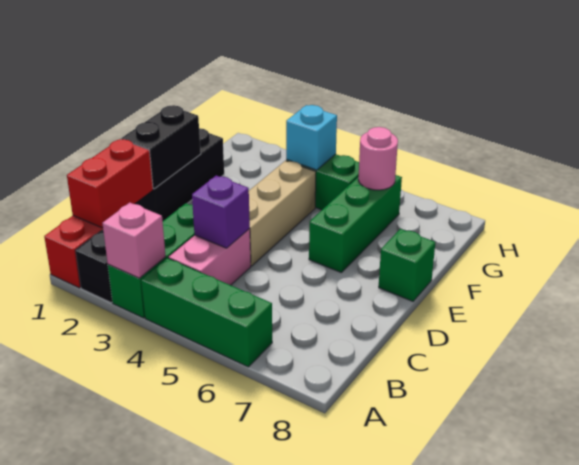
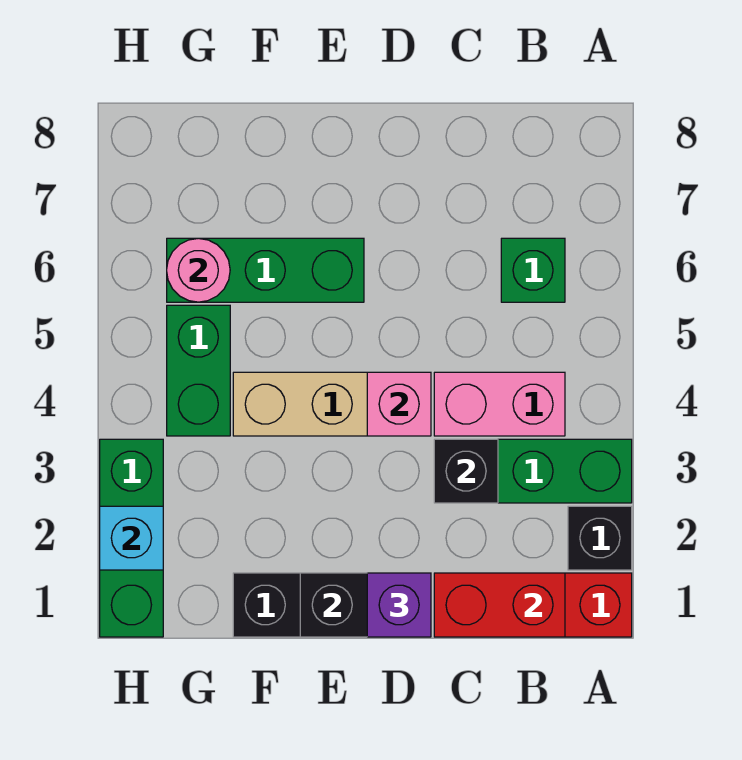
pink brick A3 level 2 -> pink brick D4 level 2
green brick A4:A6 level 1 -> green brick H1:H3 level 1
none -> black brick C3 level 2
purple brick C4 level 2 -> purple brick D1 level 3
green brick E8 level 1 -> green brick B6 level 1
cyan brick G4 level 2 -> cyan brick H2 level 2

